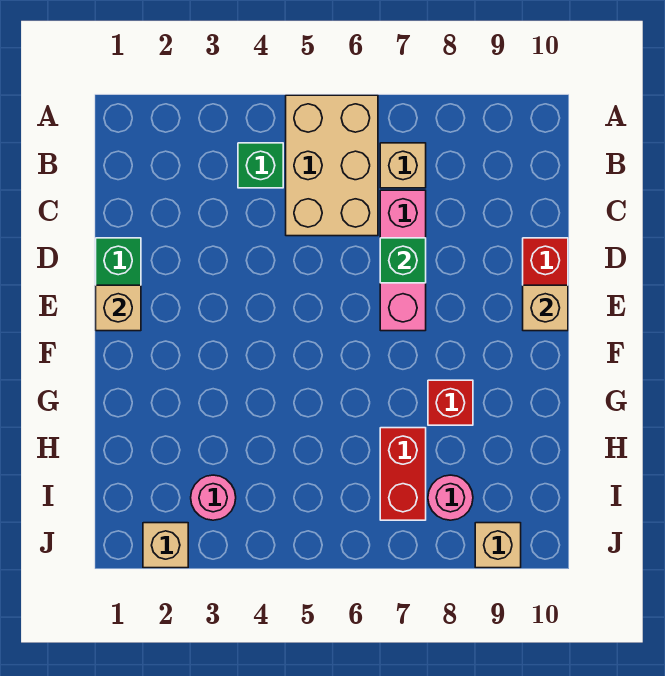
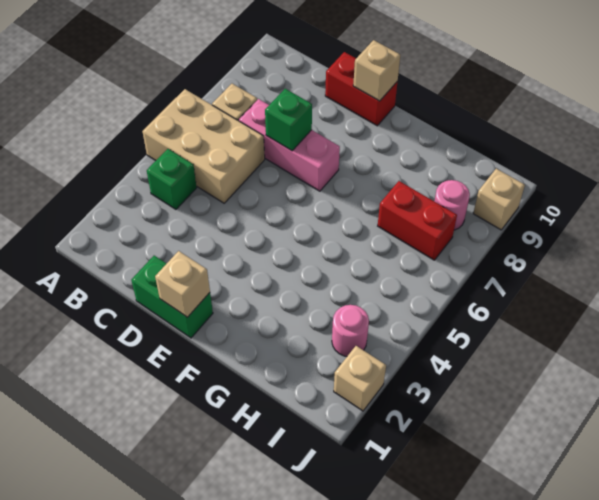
red brick G8 level 1 -> none

